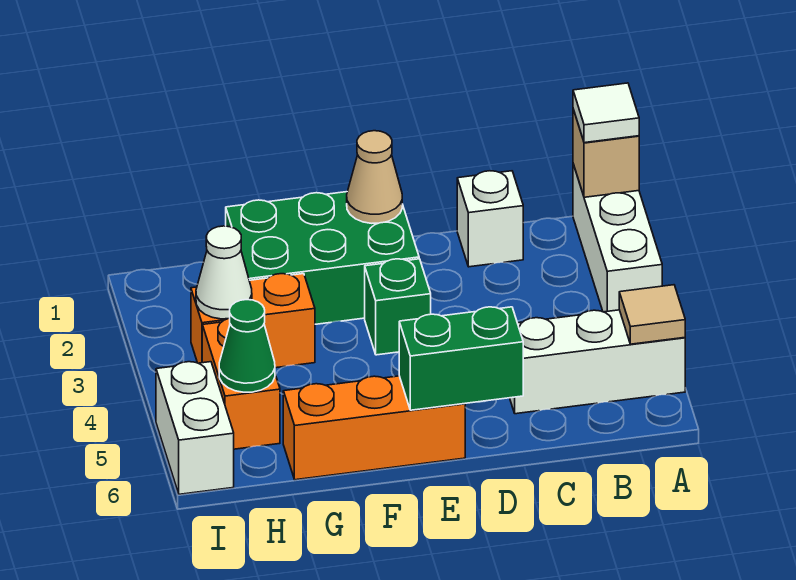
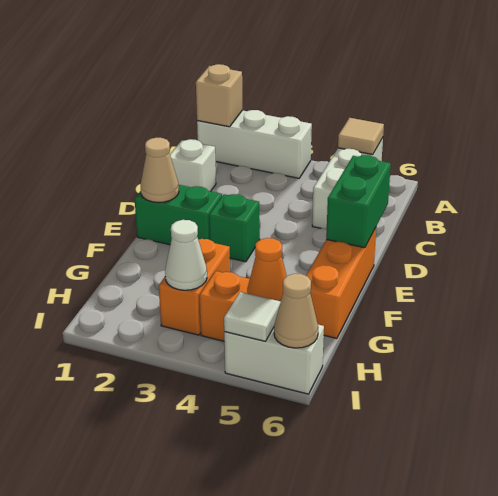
white tile A1 level 3 -> white tile I5 level 2
green brick E1:G2 level 1 -> green brick E1:E2 level 1
green cone H5 level 2 -> orange cone H5 level 2
none -> tan cone I6 level 2

